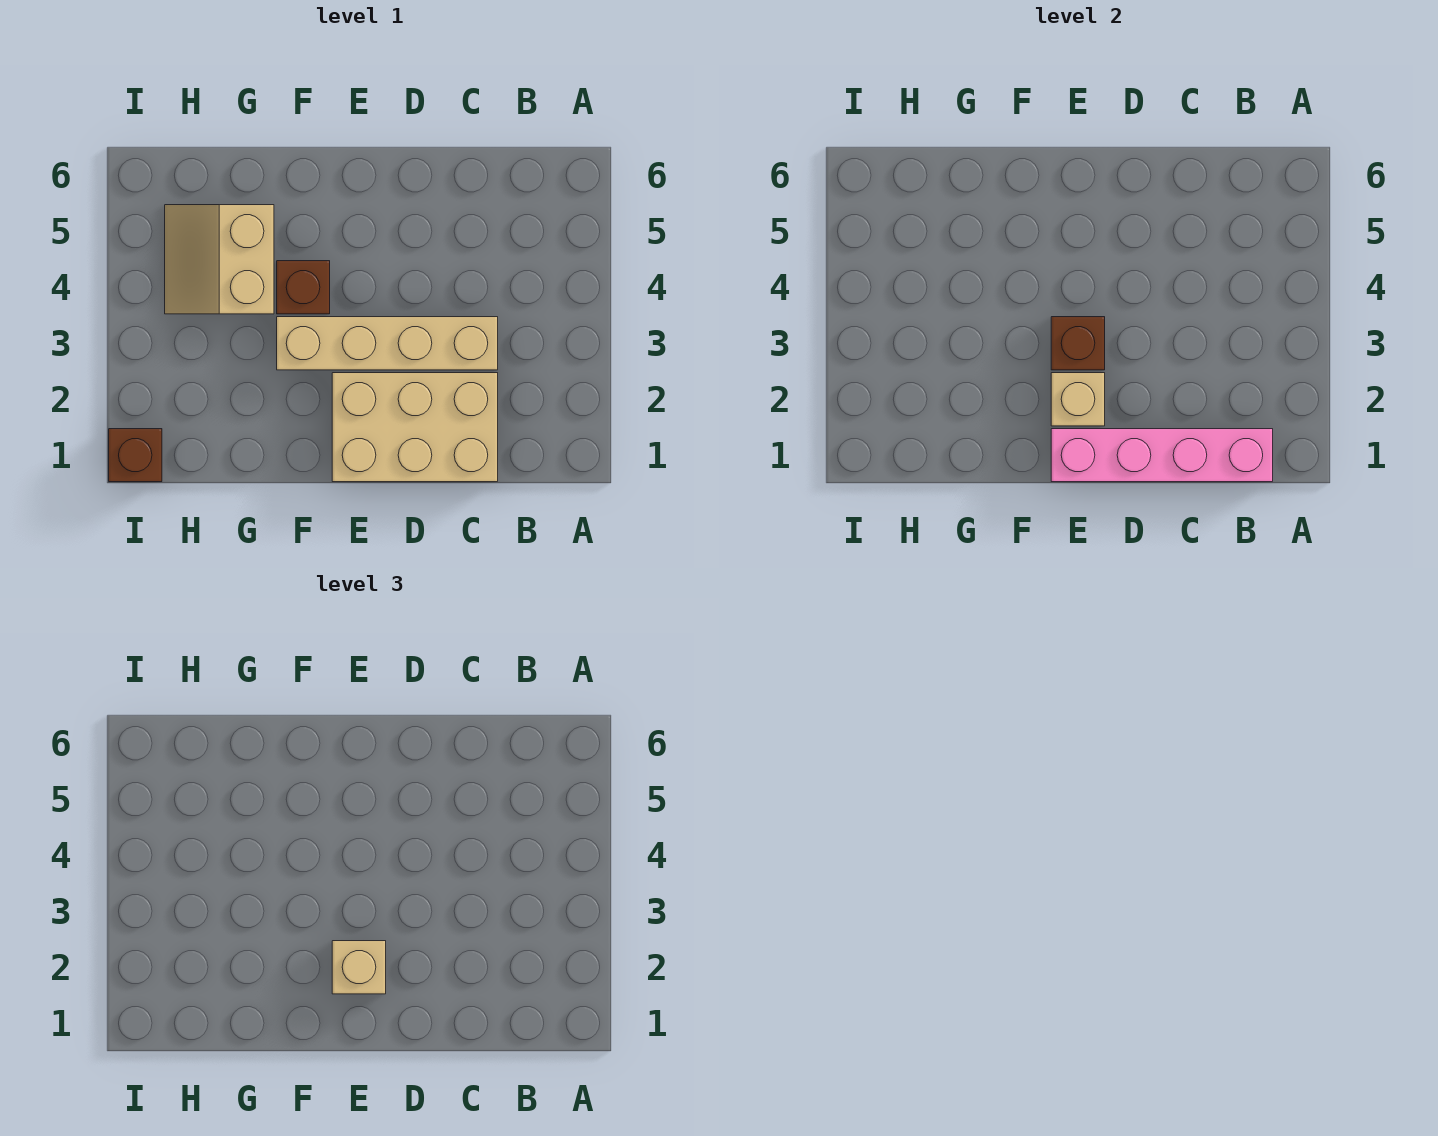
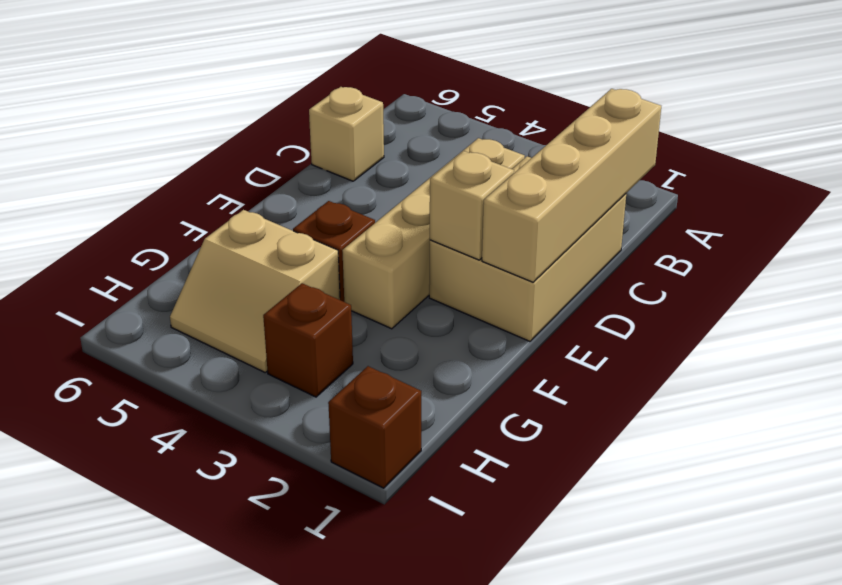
pink brick B1:E1 level 2 -> tan brick B1:E1 level 2
tan brick E2 level 3 -> tan brick C6 level 1
brown brick E3 level 2 -> brown brick H3 level 1

